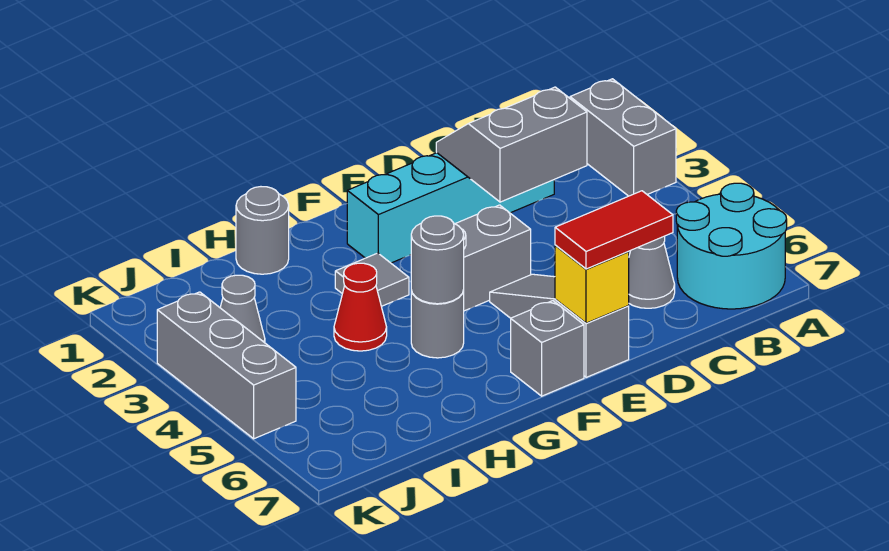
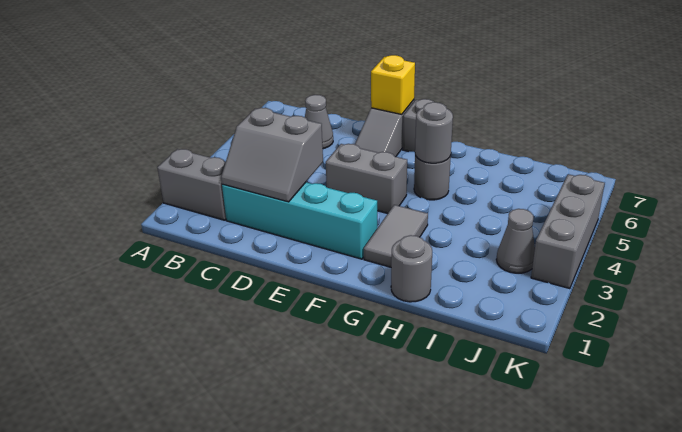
grey brick A2:A3 level 1 -> grey brick A2:B2 level 1
cyan round brick A6:B7 level 1 -> none
red tile D7:E7 level 3 -> none
grey tile G3 level 1 -> grey tile G2:G3 level 1
red cone H4 level 1 -> none

